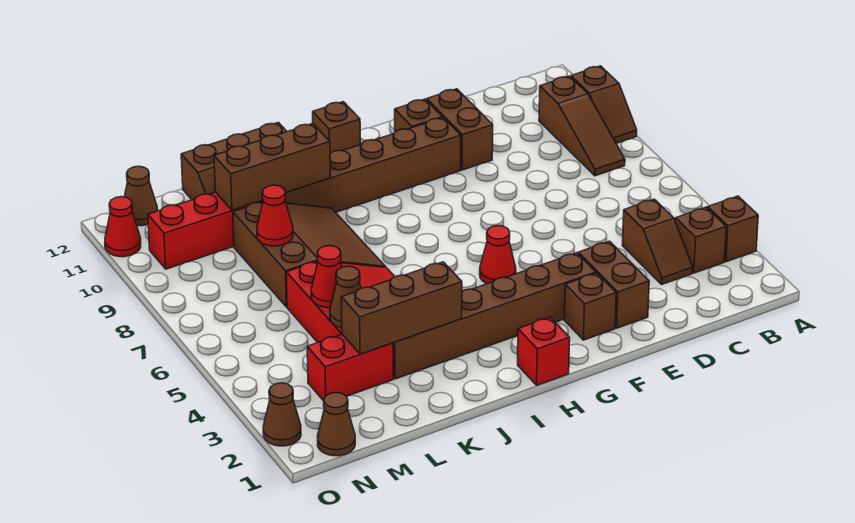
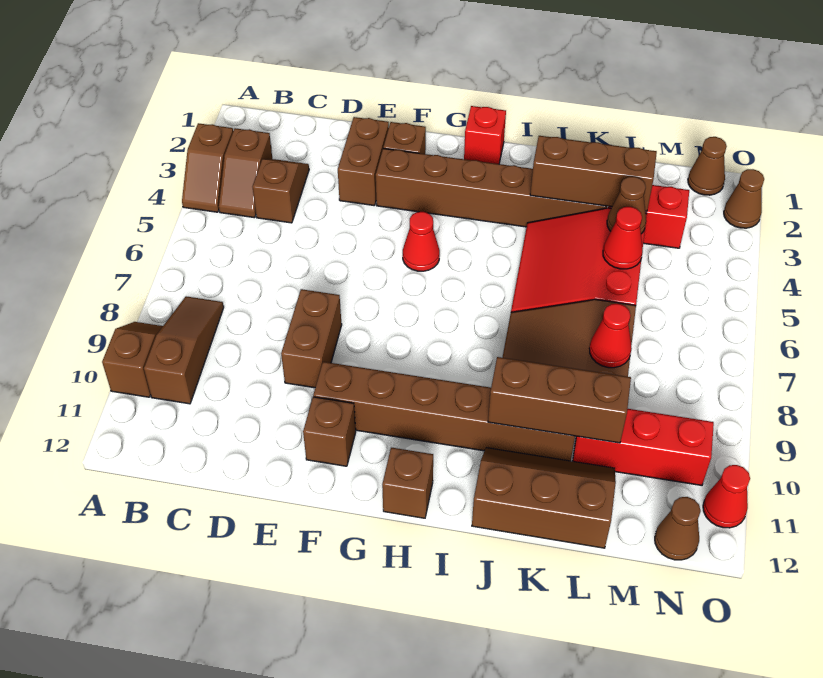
brown brick E10:E11 level 1 -> brown brick E8:E9 level 1

